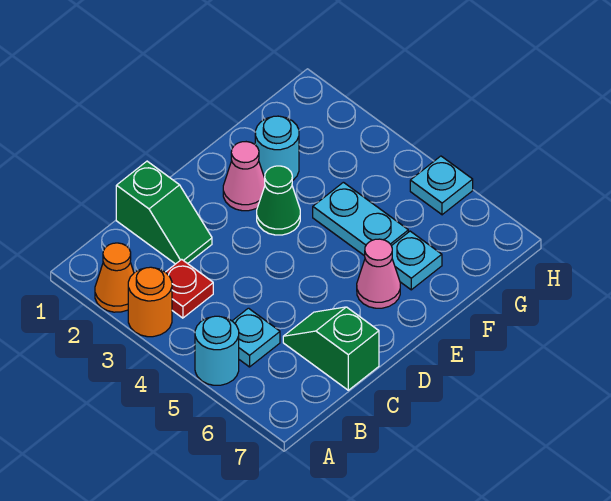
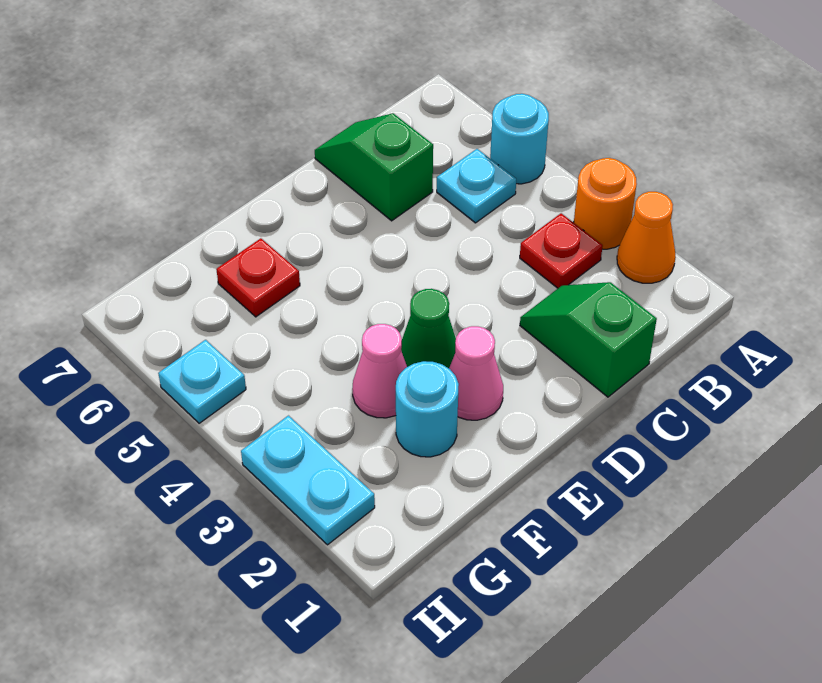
green slope C6:C7 level 1 top 7 -> green slope C6:C7 level 1 top 6
pink cone E6 level 1 -> pink cone F3 level 1
cyan plate F4:F5 level 1 -> cyan plate H2:H3 level 1
cyan plate F6 level 1 -> red plate F6 level 1

